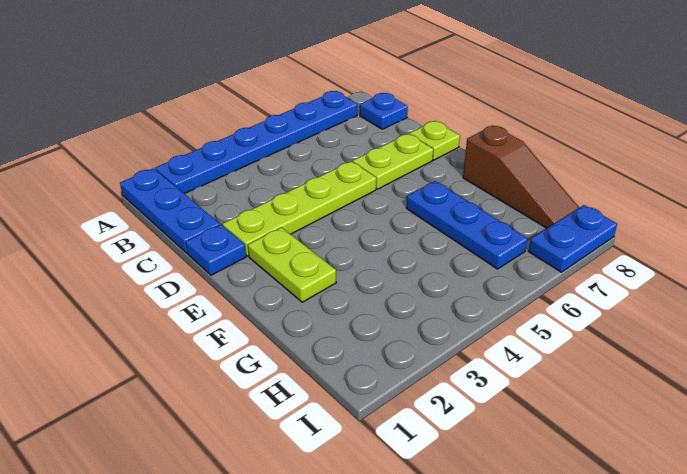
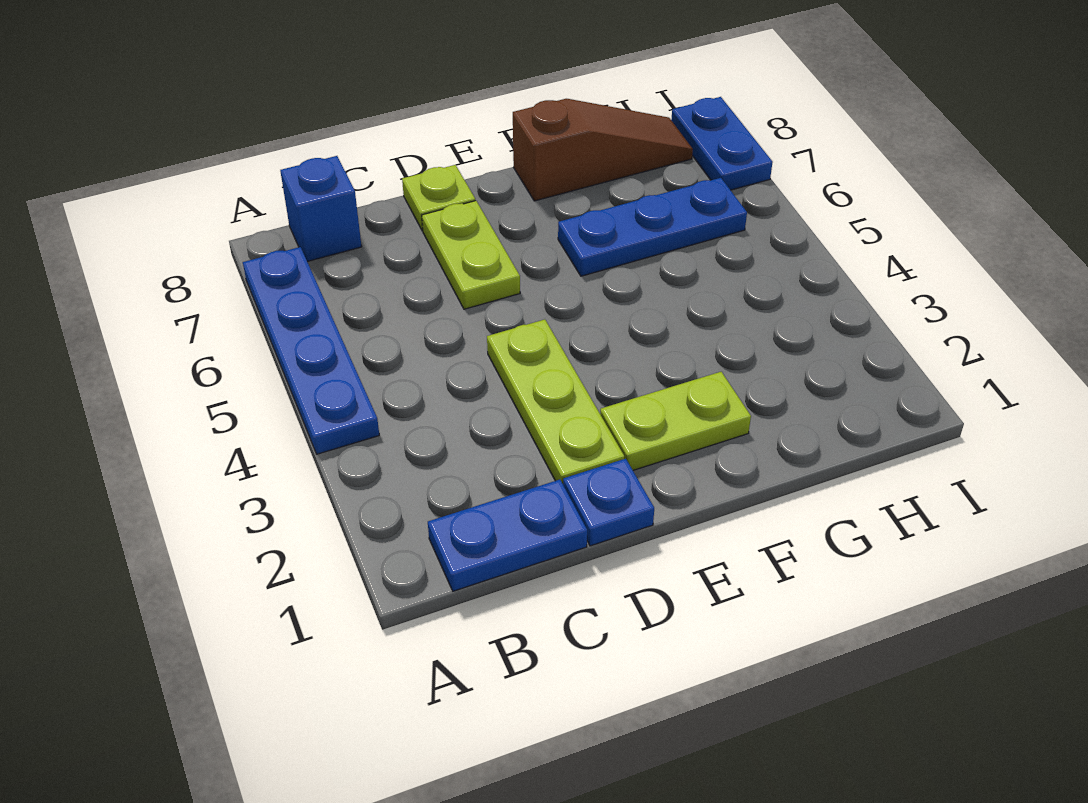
blue plate A1:C1 level 1 -> blue plate B1:C1 level 1
blue plate A2:A7 level 1 -> blue plate A4:A7 level 1
blue plate B8 level 1 -> blue brick B8 level 1
lime plate D2:D5 level 1 -> lime plate D2:D4 level 1

